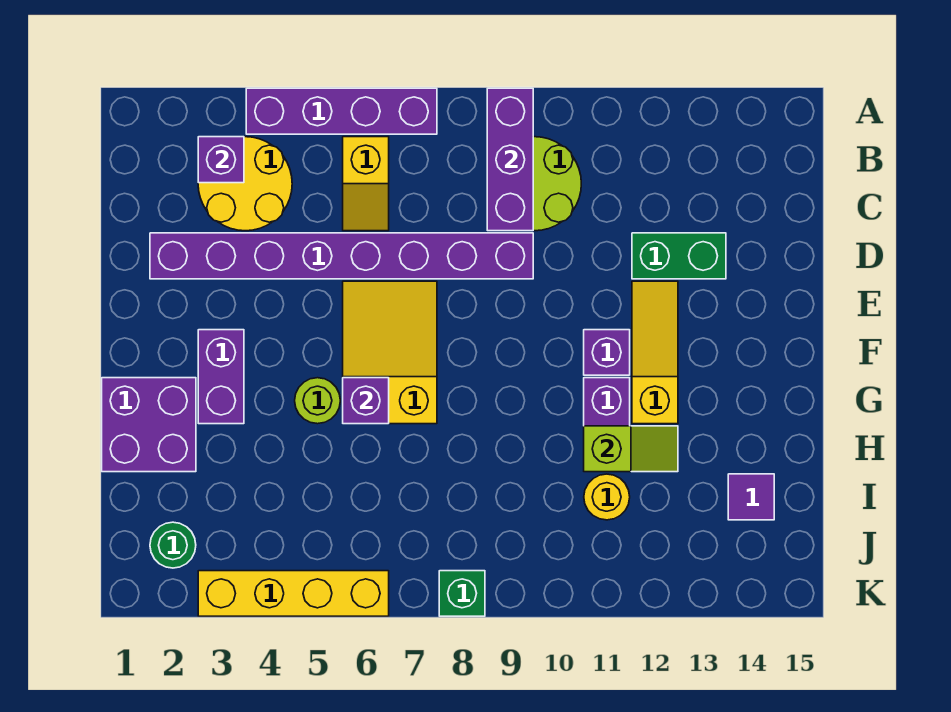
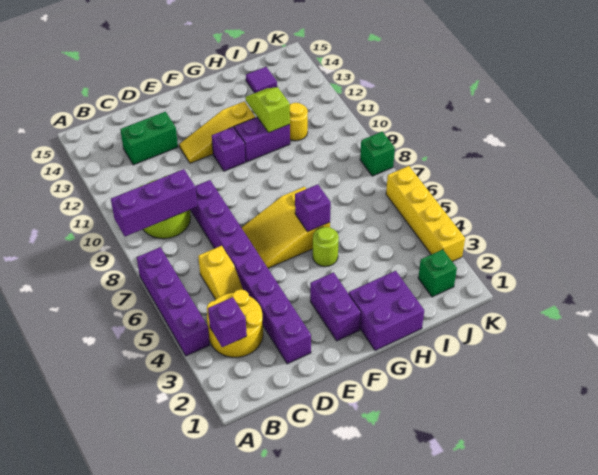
yellow slope B6:C6 level 1 top B -> yellow slope C5:C6 level 1 top 6
green brick D12:D13 level 1 -> green brick C13:D13 level 1
purple brick F3:G3 level 1 -> purple brick F2:F3 level 1
green round brick J2 level 1 -> green brick J2 level 1

